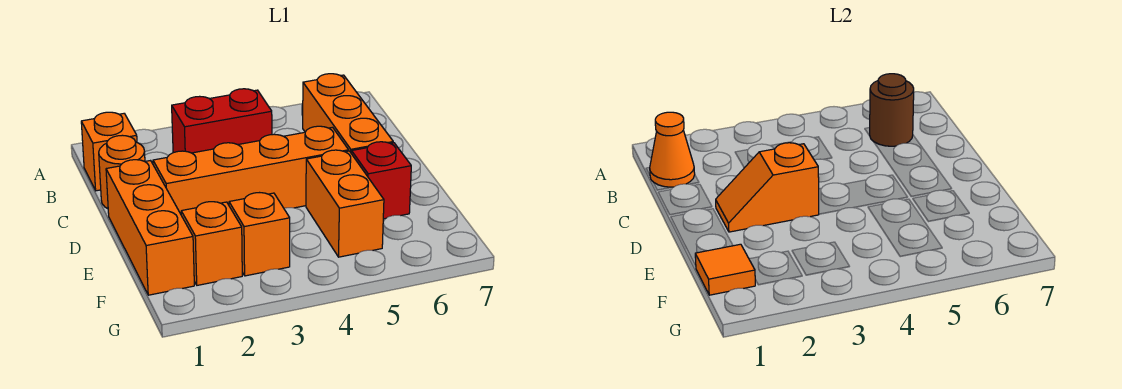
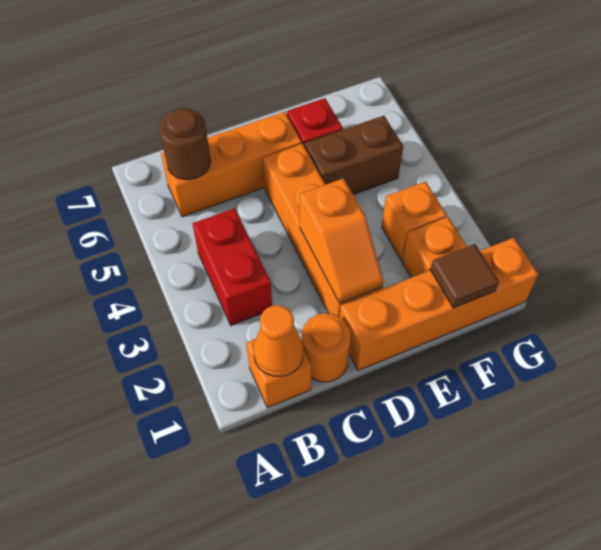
orange brick D1:F1 level 1 -> orange brick D1:G1 level 1
orange brick E5:F5 level 1 -> brown brick E5:F5 level 1
orange tile F1 level 2 -> brown tile F1 level 2

